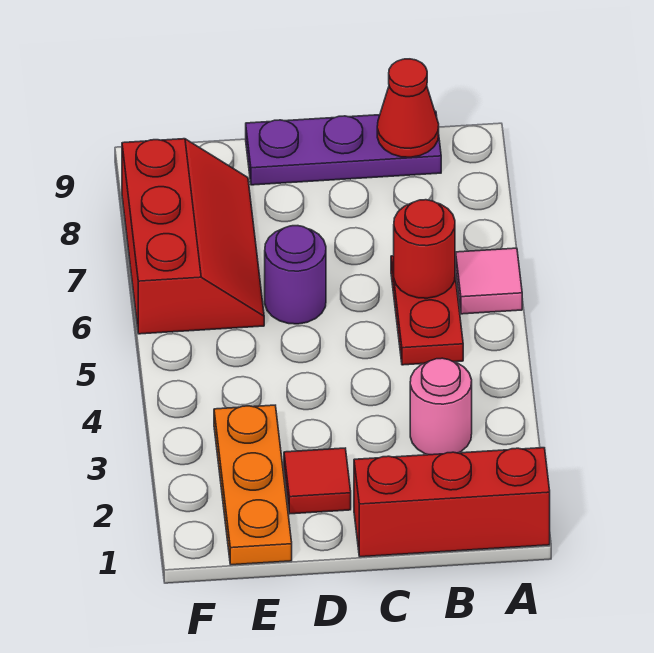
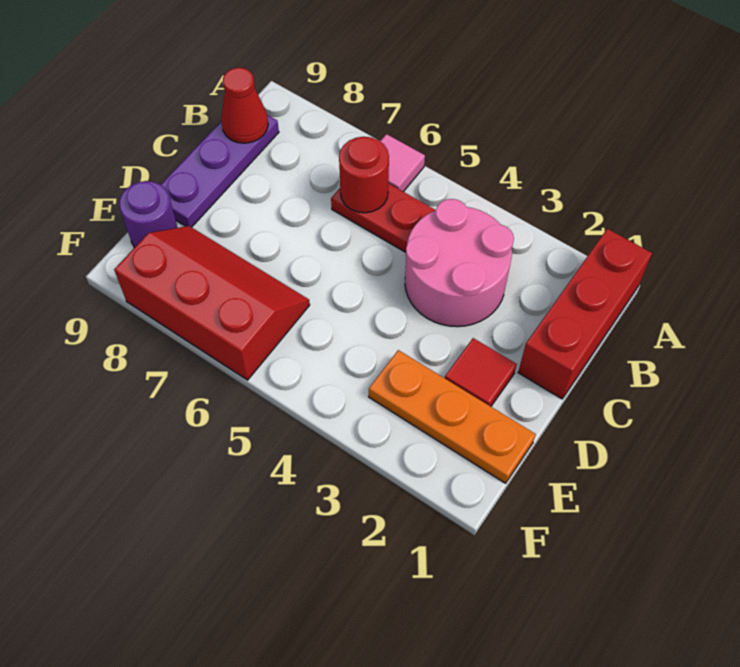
pink round brick B3 level 1 -> pink round brick B3:C4 level 1
purple round brick D6 level 1 -> purple round brick E9 level 1

